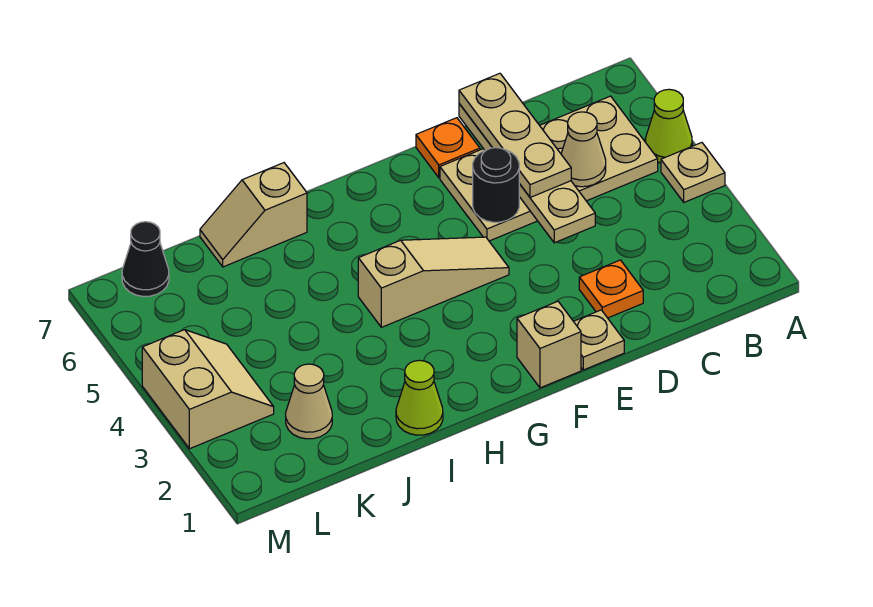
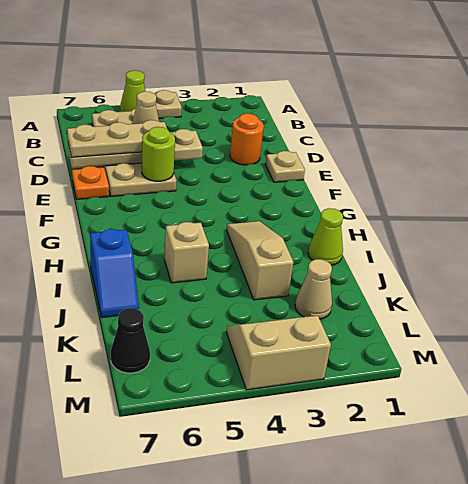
orange plate D2 level 1 -> orange round brick D2 level 1
black round brick E5 level 2 -> lime round brick E5 level 2
tan brick F1 level 1 -> tan brick I5 level 1
tan slope F4:H4 level 1 top H -> tan slope H3:J3 level 1 top J
tan slope I7:J7 level 1 top I -> blue slope I7:J7 level 1 top I

